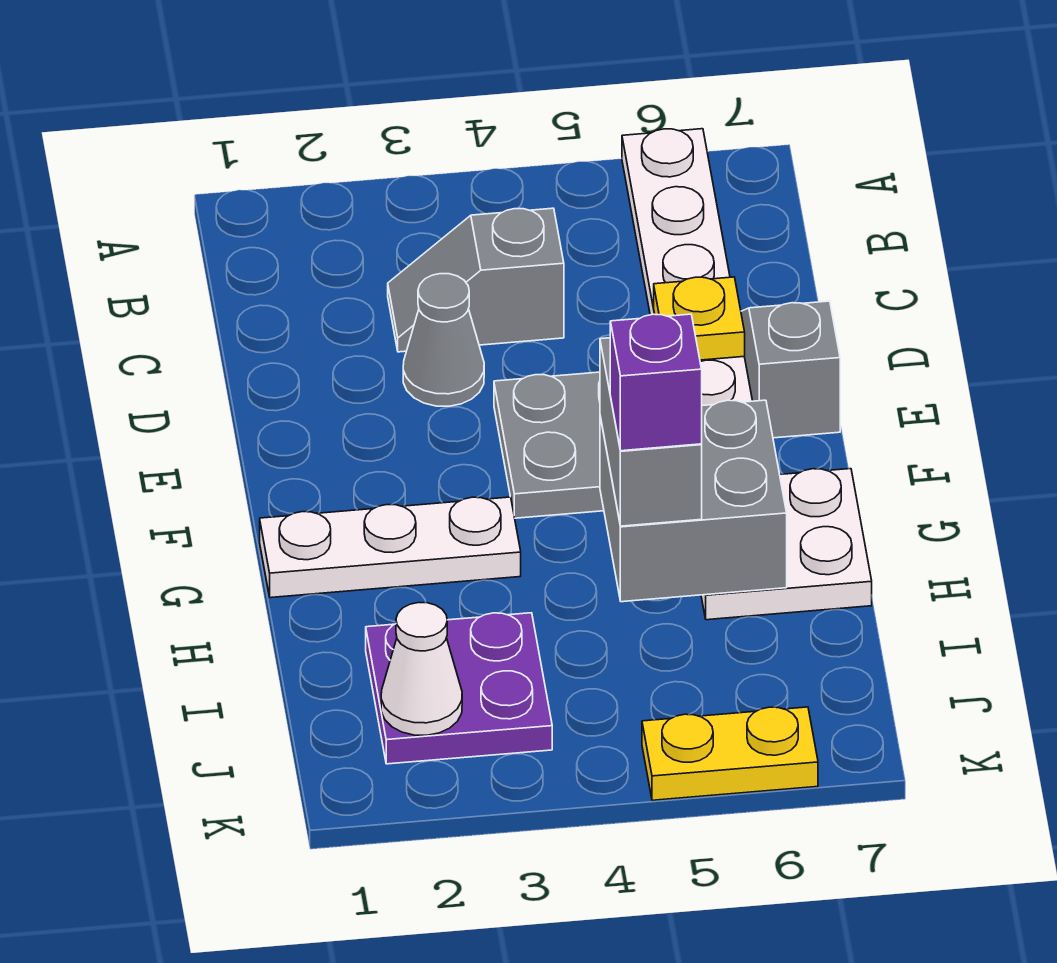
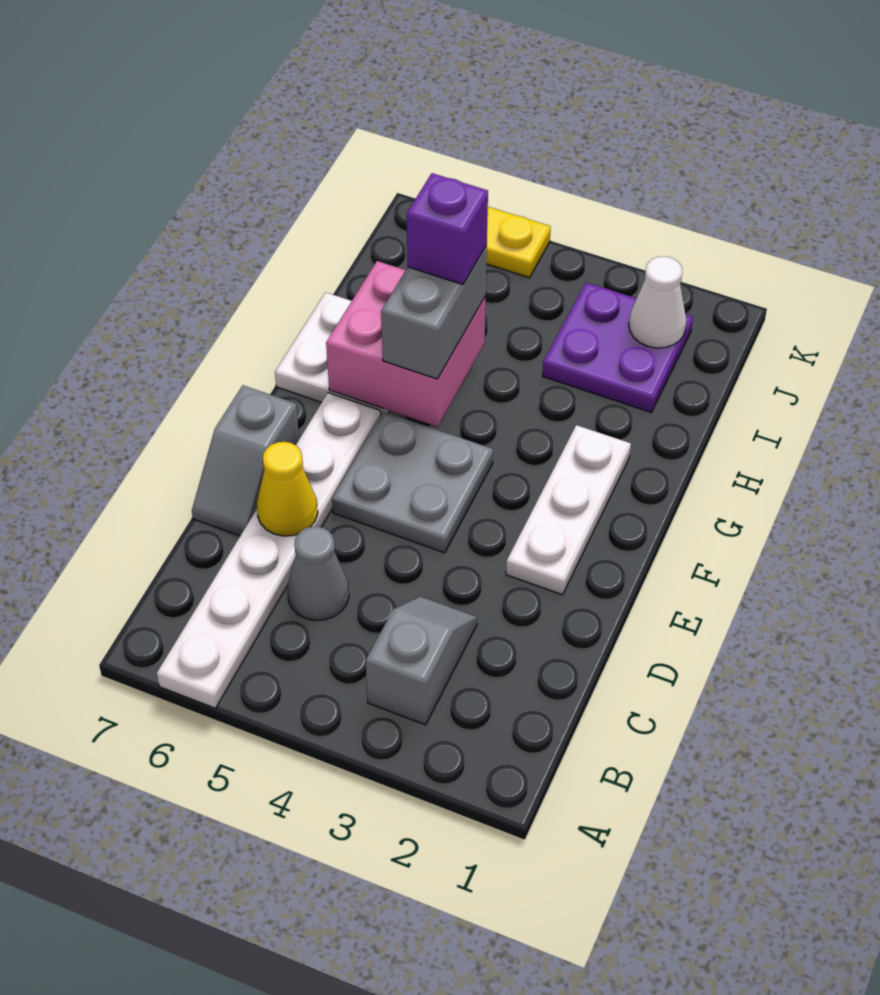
grey slope C3:C4 level 1 top 4 -> grey slope B3:C3 level 1 top B
grey cone D3 level 1 -> grey cone C5 level 1
yellow plate D6 level 2 -> yellow cone D6 level 2
white plate G1:G3 level 1 -> white plate E2:G2 level 1
grey brick G5:H6 level 2 -> pink brick G5:H6 level 2

